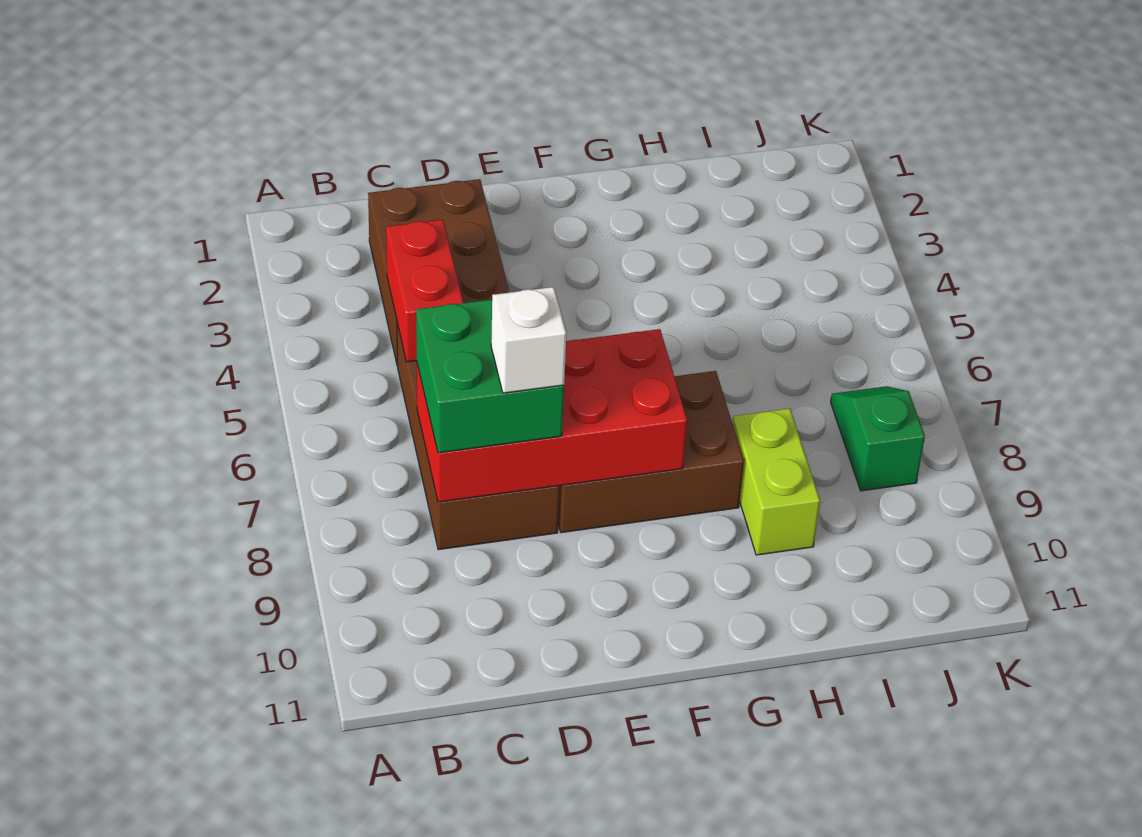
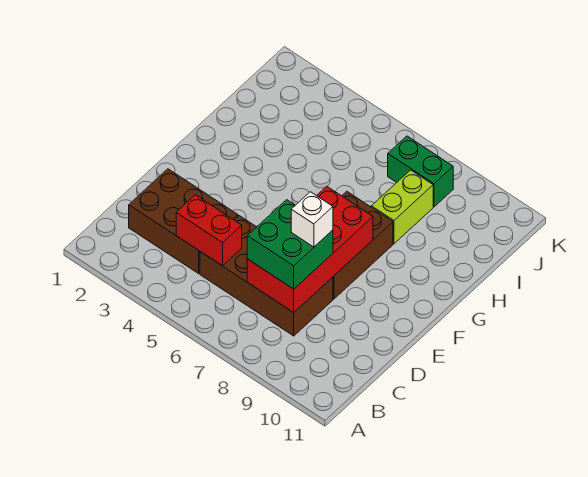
lime brick H8:H9 level 1 -> lime brick H8:I8 level 1
green slope J7:J8 level 1 top 8 -> green brick J7:J8 level 1

